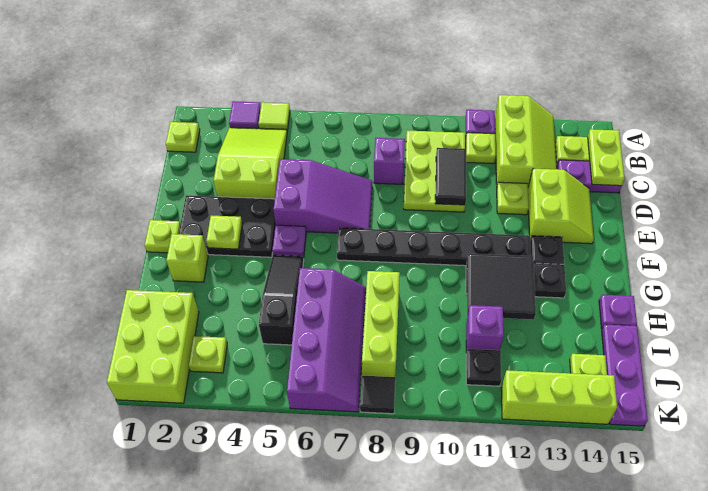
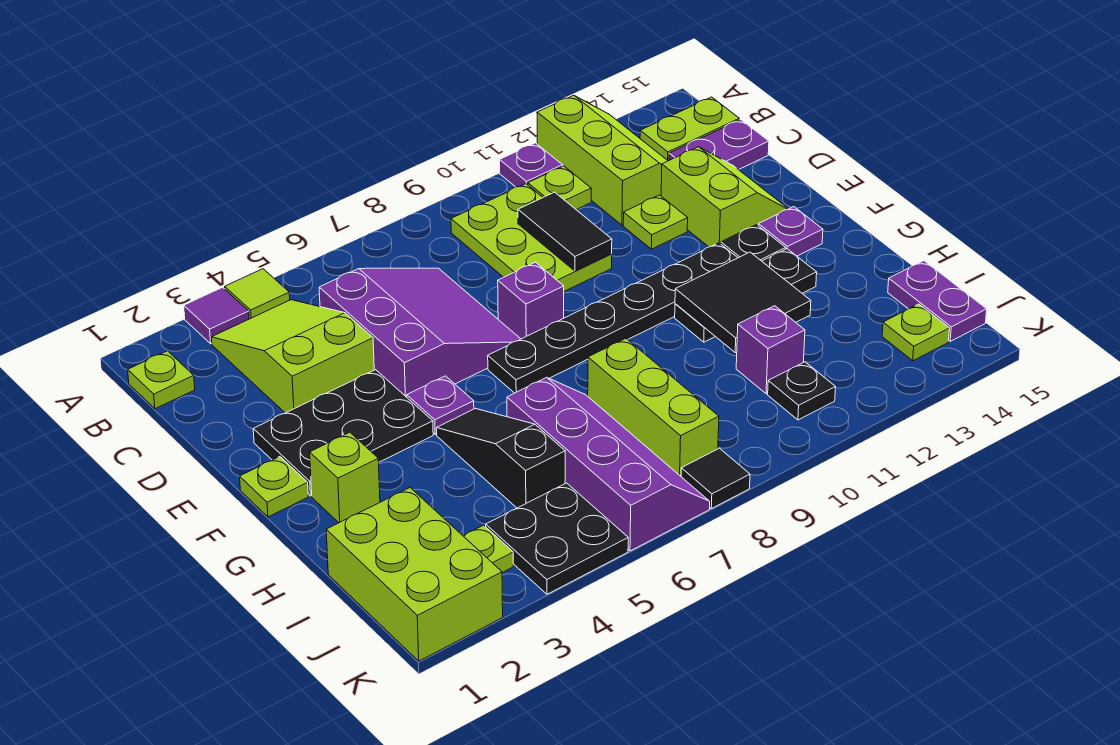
lime plate B15:C15 level 2 -> none
purple brick C8 level 1 -> purple brick E8 level 1
purple slope D5:E7 level 1 top 5 -> purple slope C5:E7 level 1 top 5
lime plate F3 level 2 -> none
purple plate H15 level 1 -> purple plate F14 level 1
purple plate I15:K15 level 1 -> purple plate I15:J15 level 1
none -> black plate J4:K5 level 1
lime brick K12:K14 level 1 -> none

